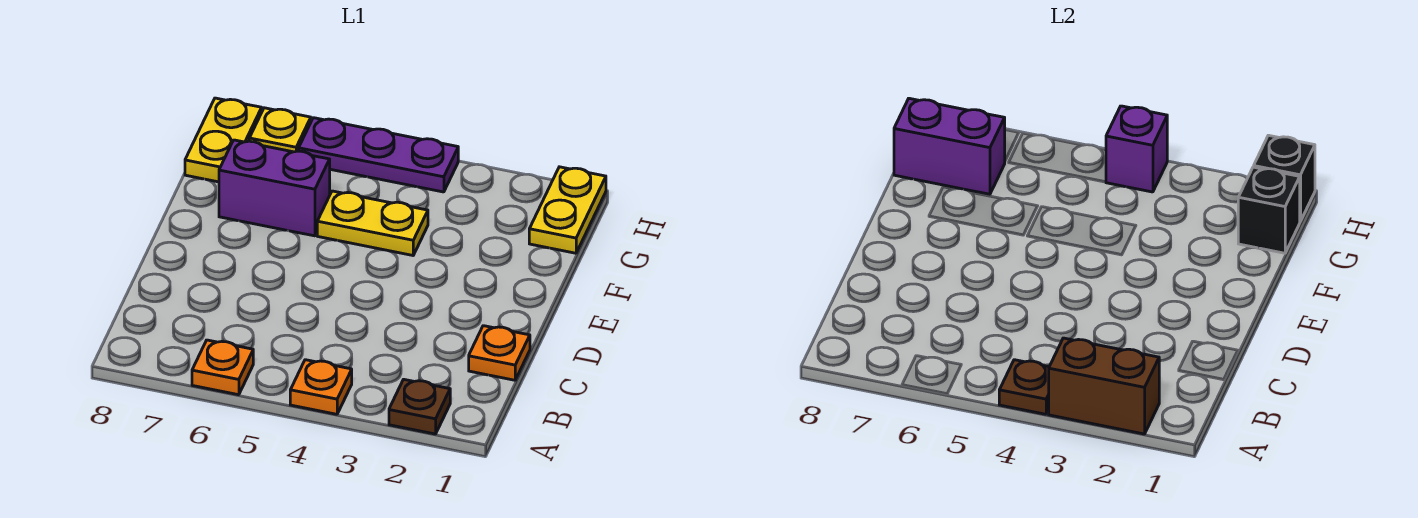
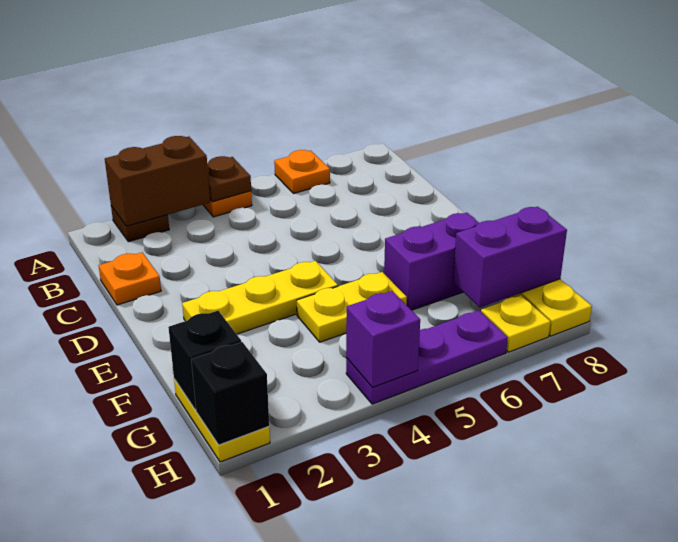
none -> yellow plate E2:E4 level 1

